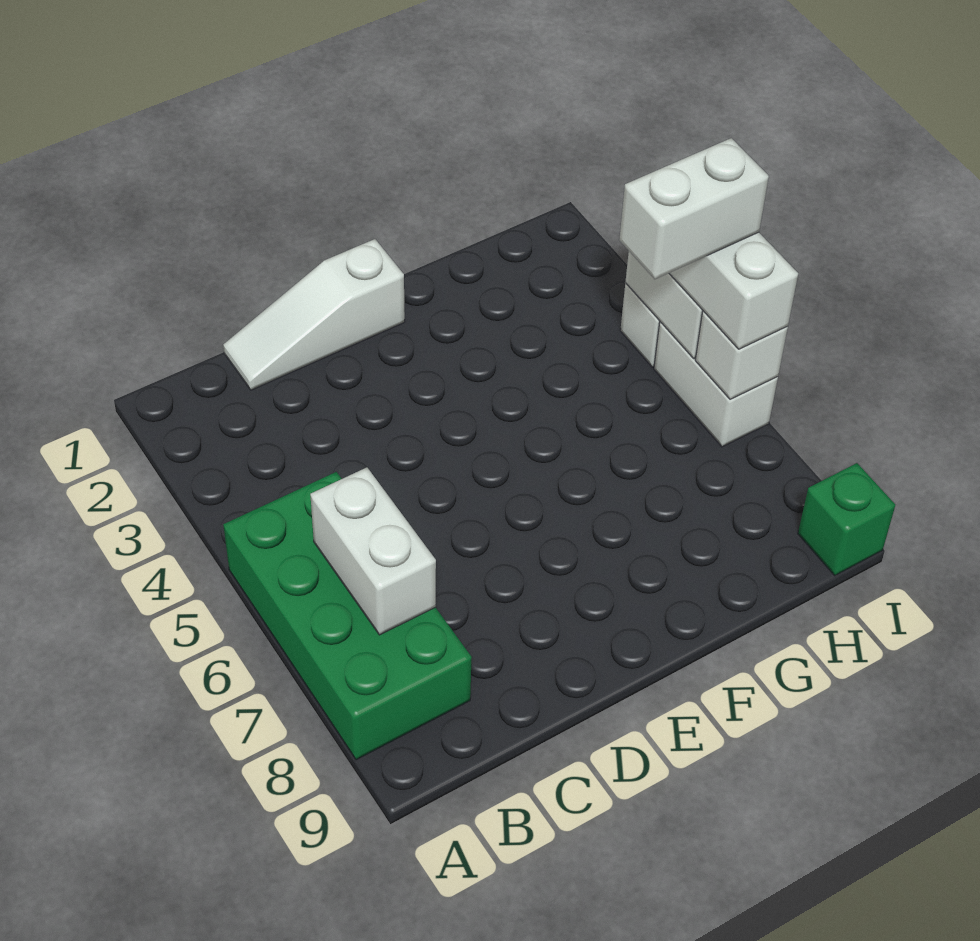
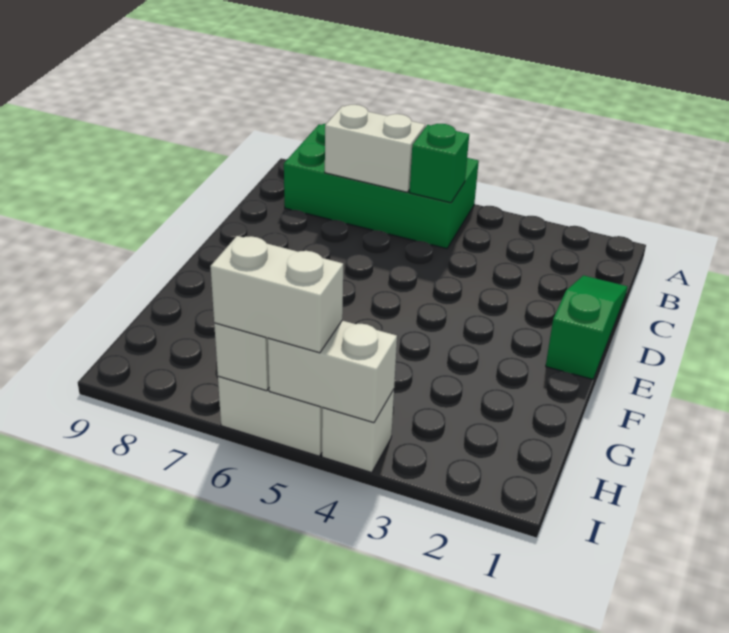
white slope C1:E1 level 1 top E -> green slope C1:E1 level 1 top E
white brick H5:I5 level 4 -> none
green brick I9 level 1 -> green brick B5 level 2

